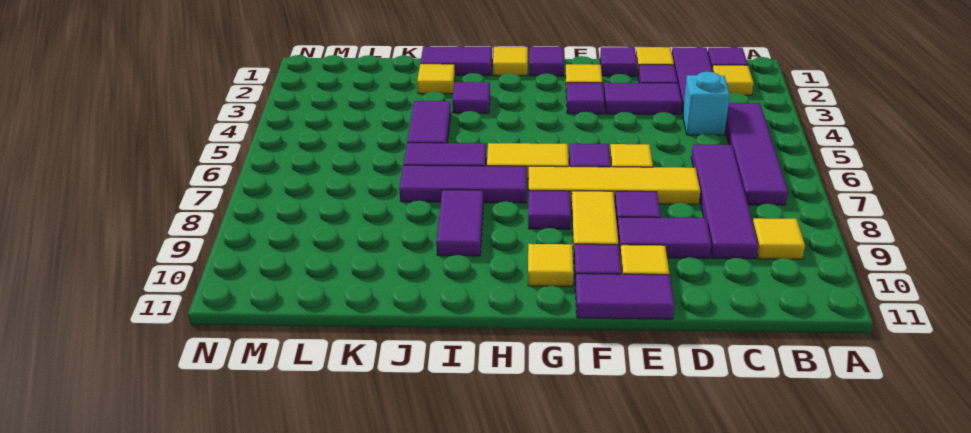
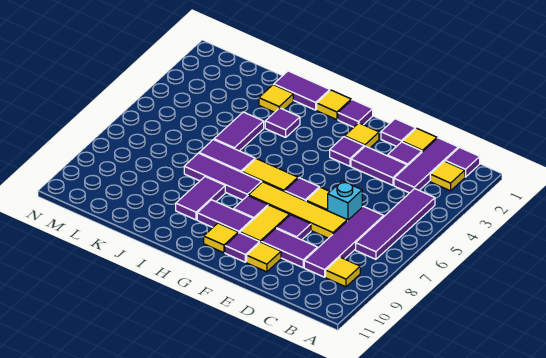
cyan brick C4 level 1 -> cyan brick D6 level 1
purple tile E11:F11 level 1 -> purple tile G9:H9 level 1

